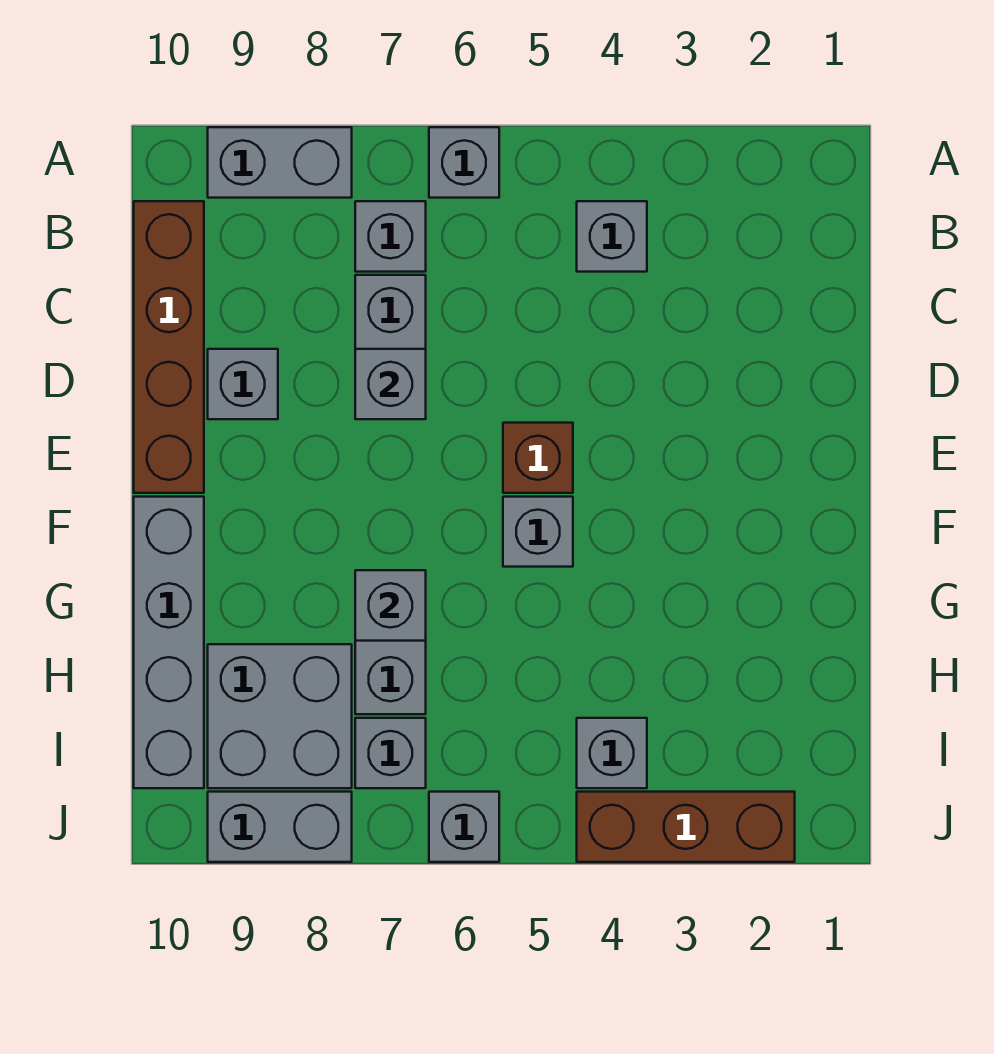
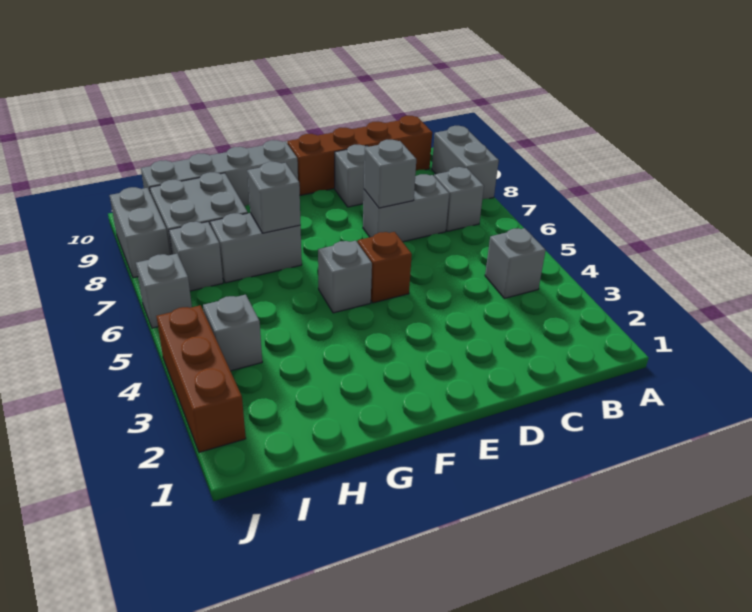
grey brick A6 level 1 -> none

